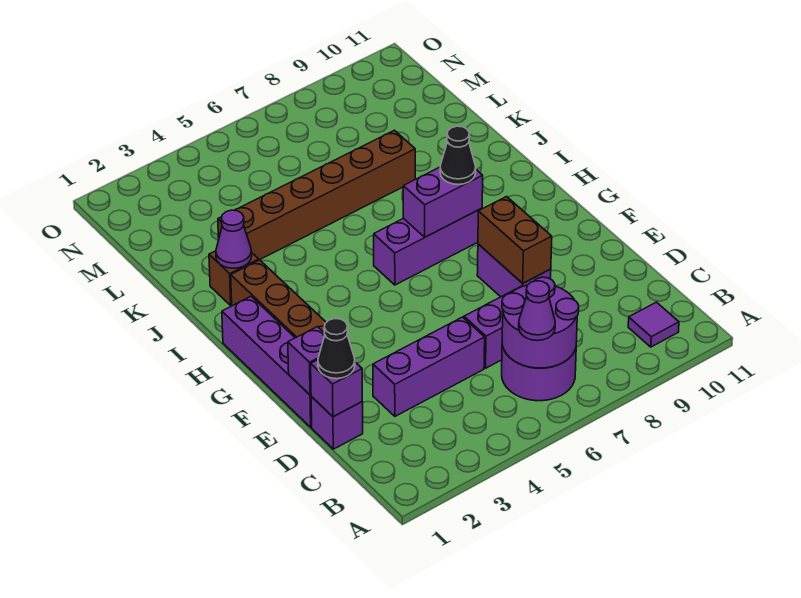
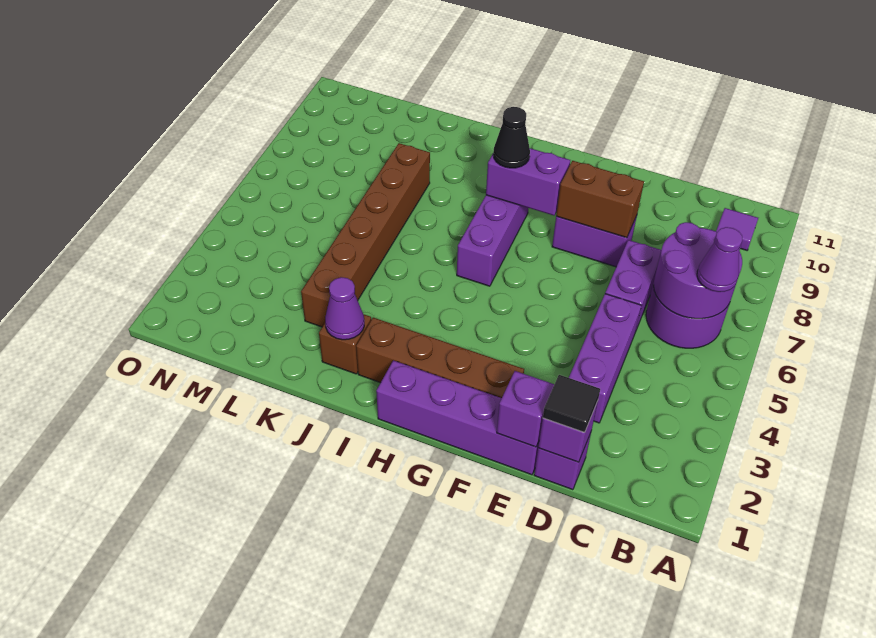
black cone D1 level 3 -> black tile D1 level 3
purple brick H7:H8 level 2 -> purple brick G8:H8 level 2

